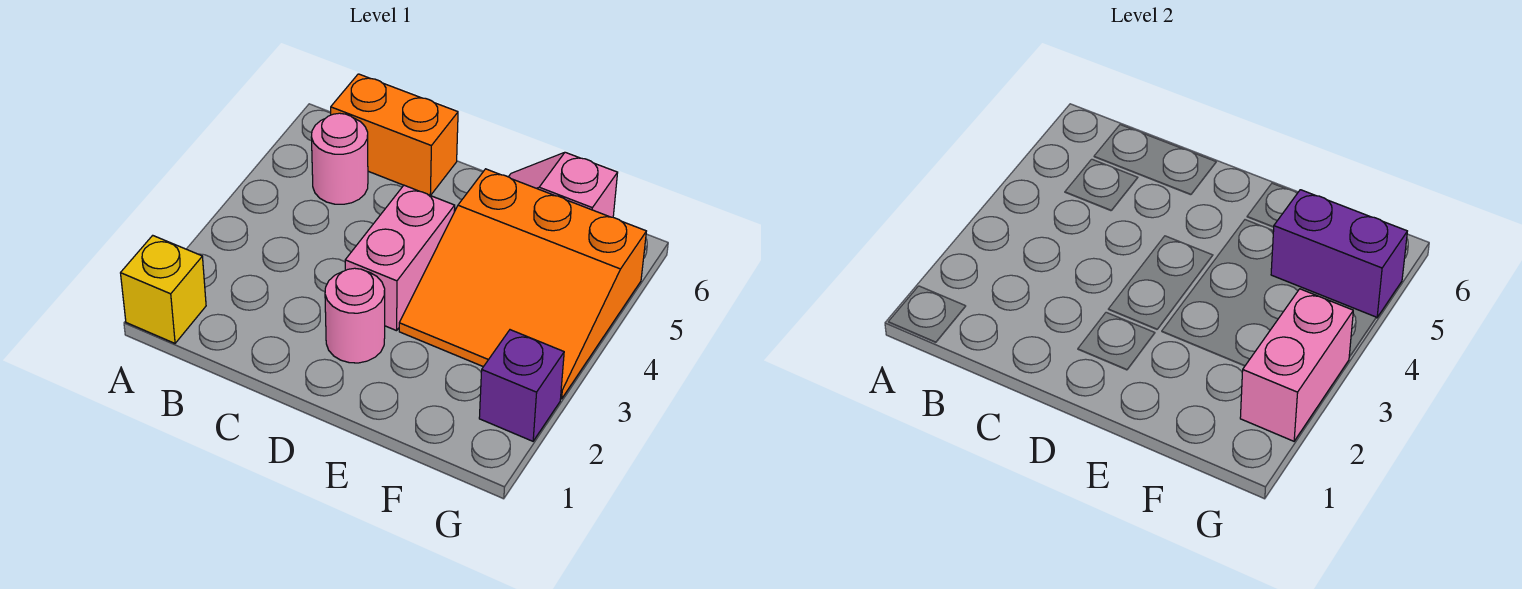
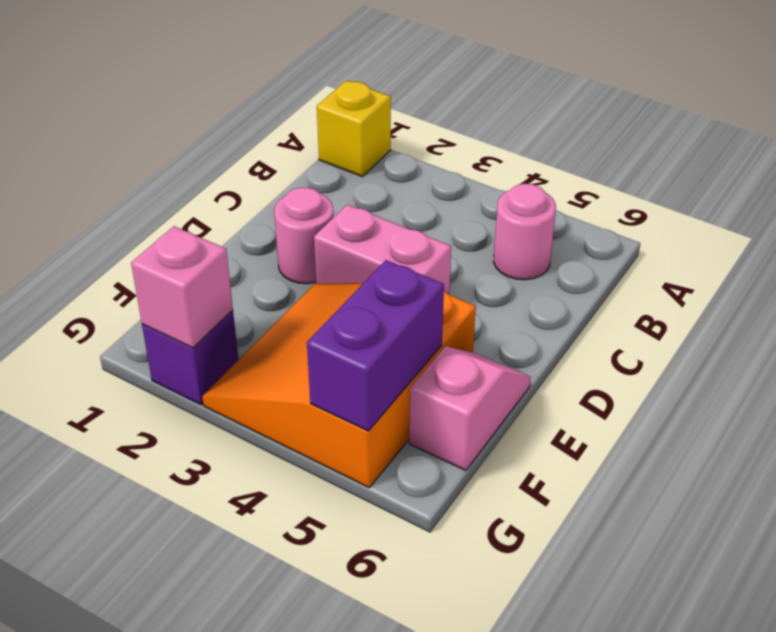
orange brick B6:C6 level 1 -> none
pink brick G2:G3 level 2 -> pink brick G2 level 2

